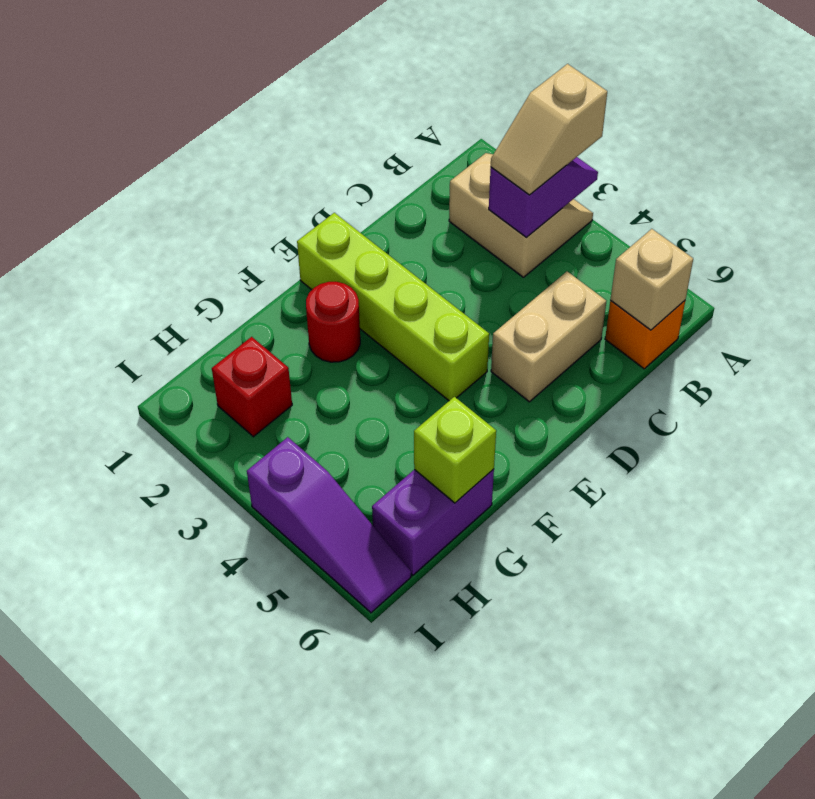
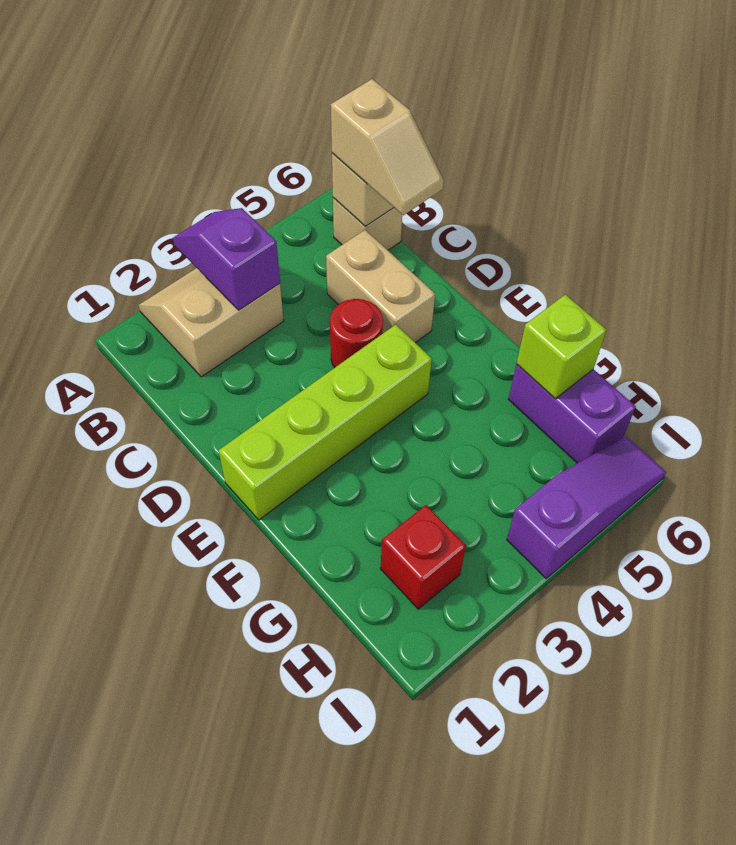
tan slope A3:B3 level 3 top A -> tan slope B6:C6 level 3 top B
orange brick B6 level 1 -> tan brick B6 level 1
red round brick F2 level 1 -> red round brick D4 level 1

